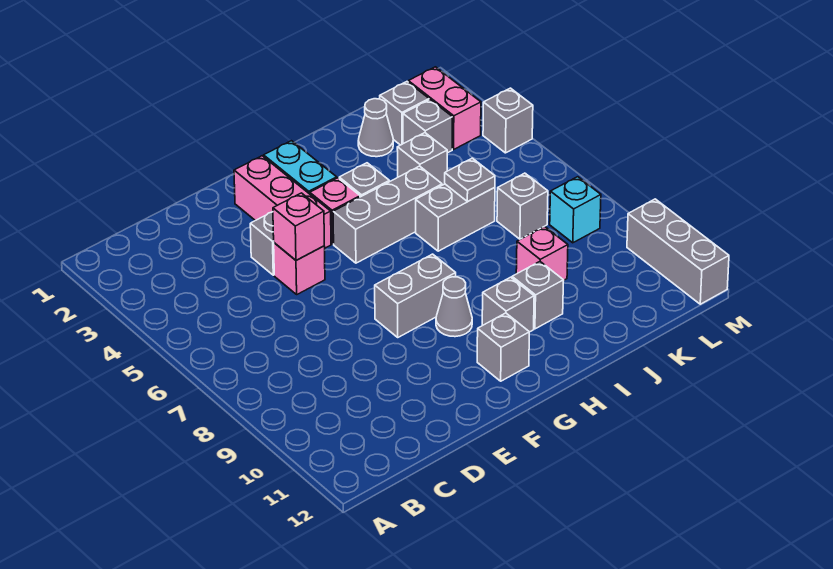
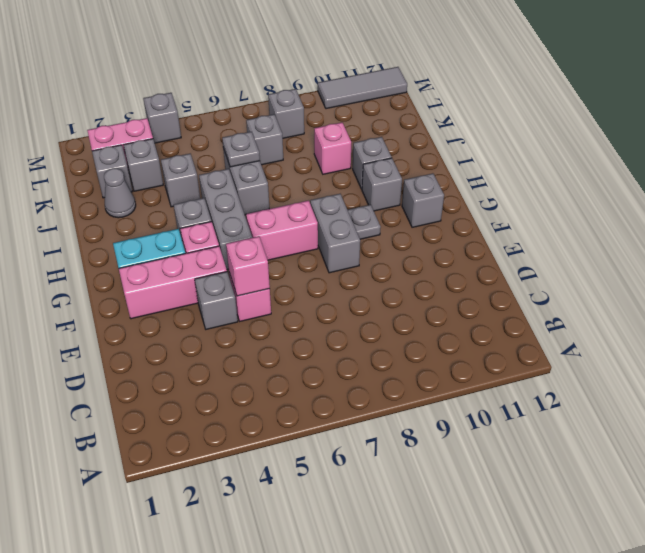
none -> pink brick G6:G7 level 1
grey cone G9 level 1 -> grey plate G9 level 1
cyan brick L8 level 1 -> grey brick L8 level 1
grey brick M10:M12 level 1 -> grey tile M10:M12 level 1

